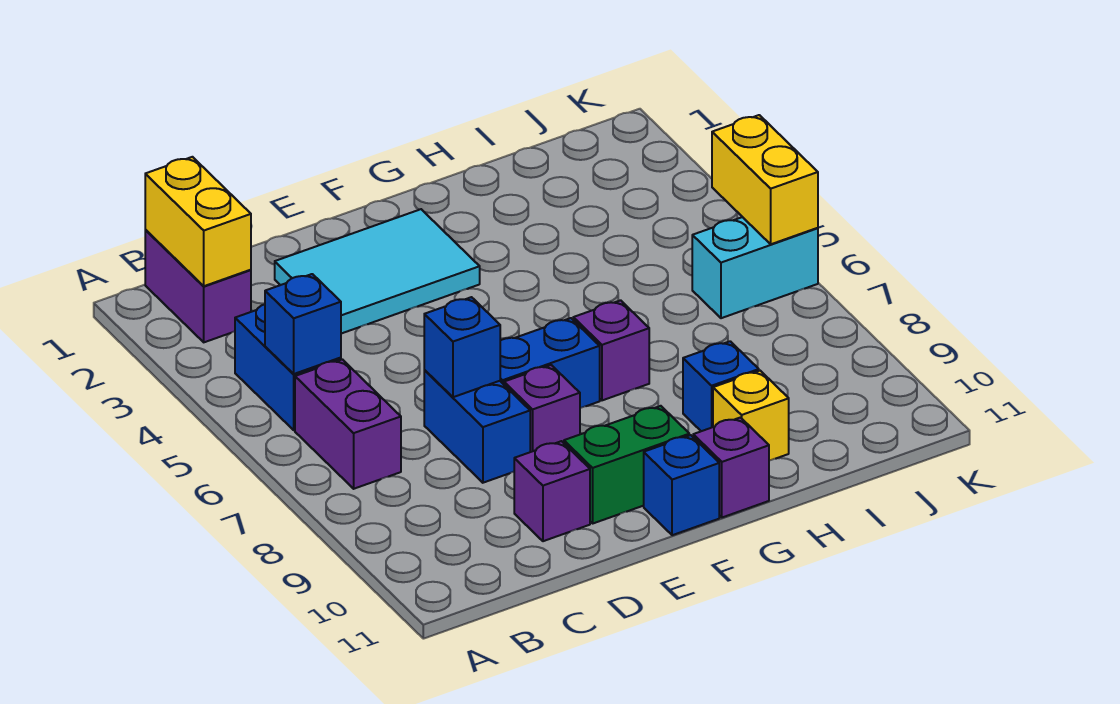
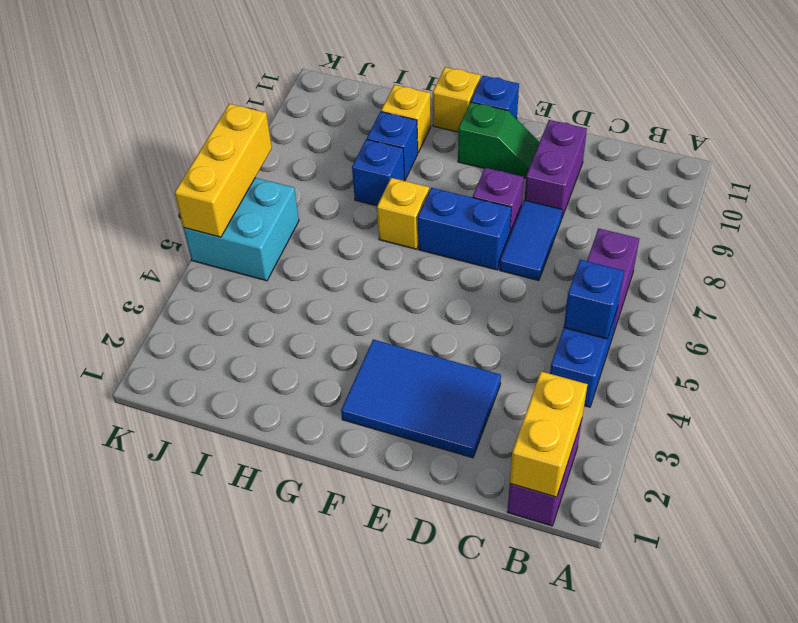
cyan tile D2:F3 level 1 -> blue tile D2:F3 level 1
blue brick D7:D8 level 1 -> blue tile D7:D8 level 1
blue brick D7 level 2 -> blue brick H8 level 1
purple brick D10 level 1 -> purple brick D9:D10 level 1
green brick E10:F10 level 1 -> green slope E10:F10 level 1 top F
purple brick G7 level 1 -> yellow brick G7 level 1
purple brick G11 level 1 -> yellow brick G11 level 1
cyan brick J6:K6 level 1 -> cyan brick J5:K6 level 1
yellow brick K5:K6 level 2 -> yellow brick K5:K7 level 2

